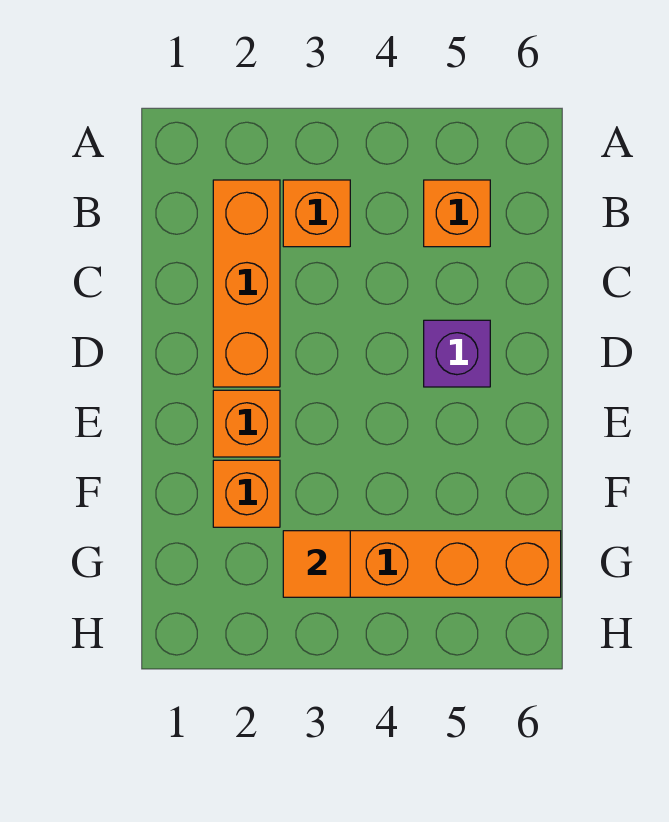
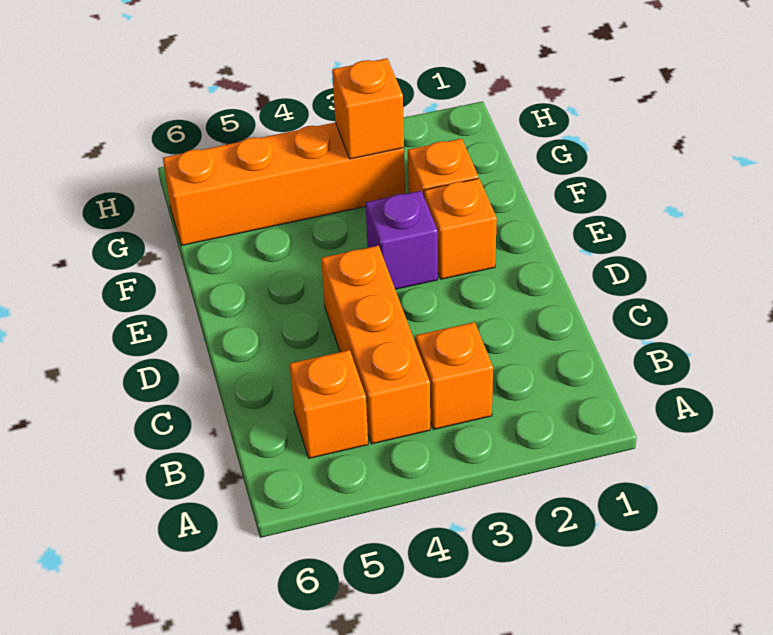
orange brick B2:D2 level 1 -> orange brick B4:D4 level 1
purple brick D5 level 1 -> purple brick E3 level 1
orange tile G3 level 2 -> orange brick G3 level 2

